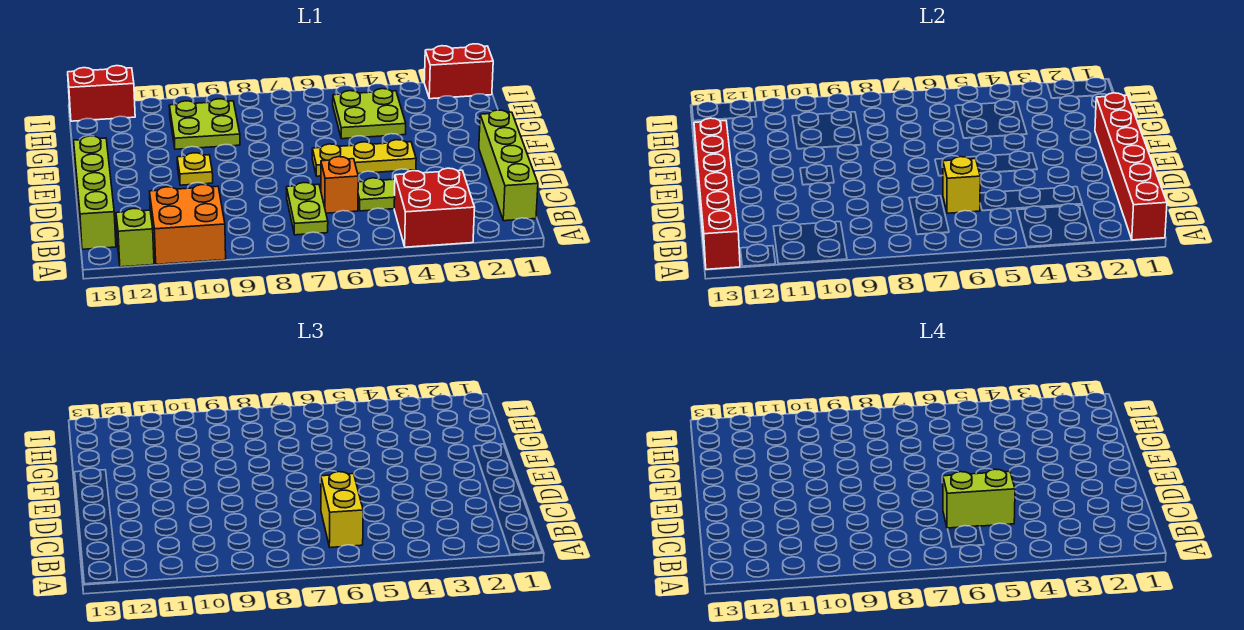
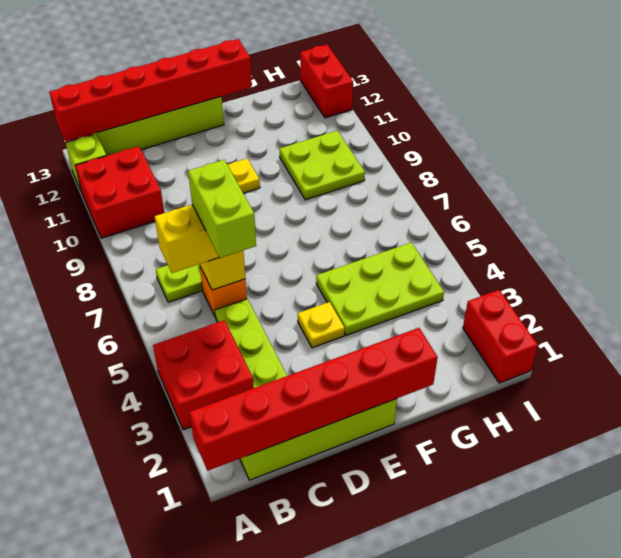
orange brick A10:B11 level 1 -> red brick A10:B11 level 1
yellow plate E4:E6 level 1 -> yellow plate E4 level 1
lime plate G4:H5 level 1 -> lime plate F4:H5 level 1

